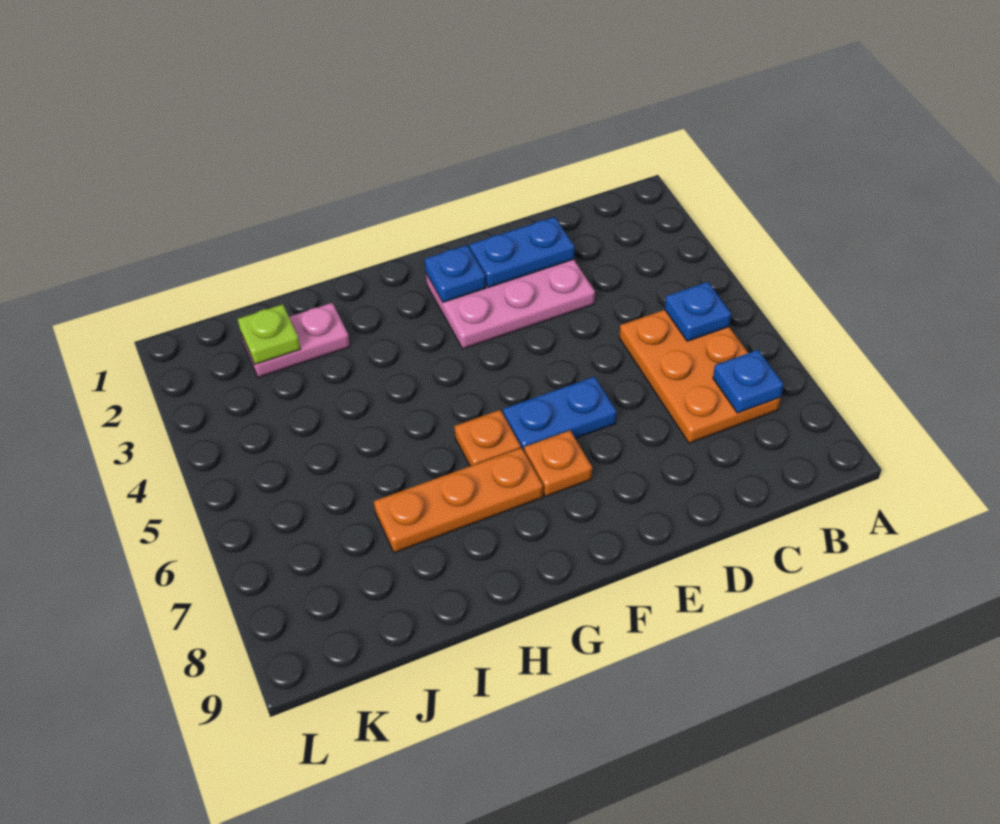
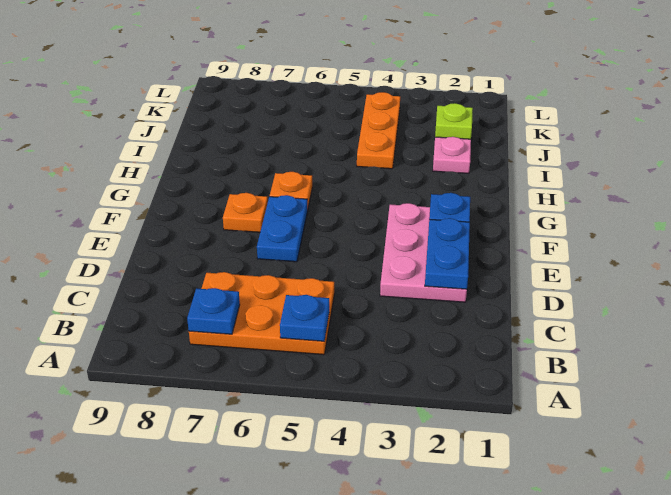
orange plate G7:I7 level 1 -> orange plate I4:K4 level 1

